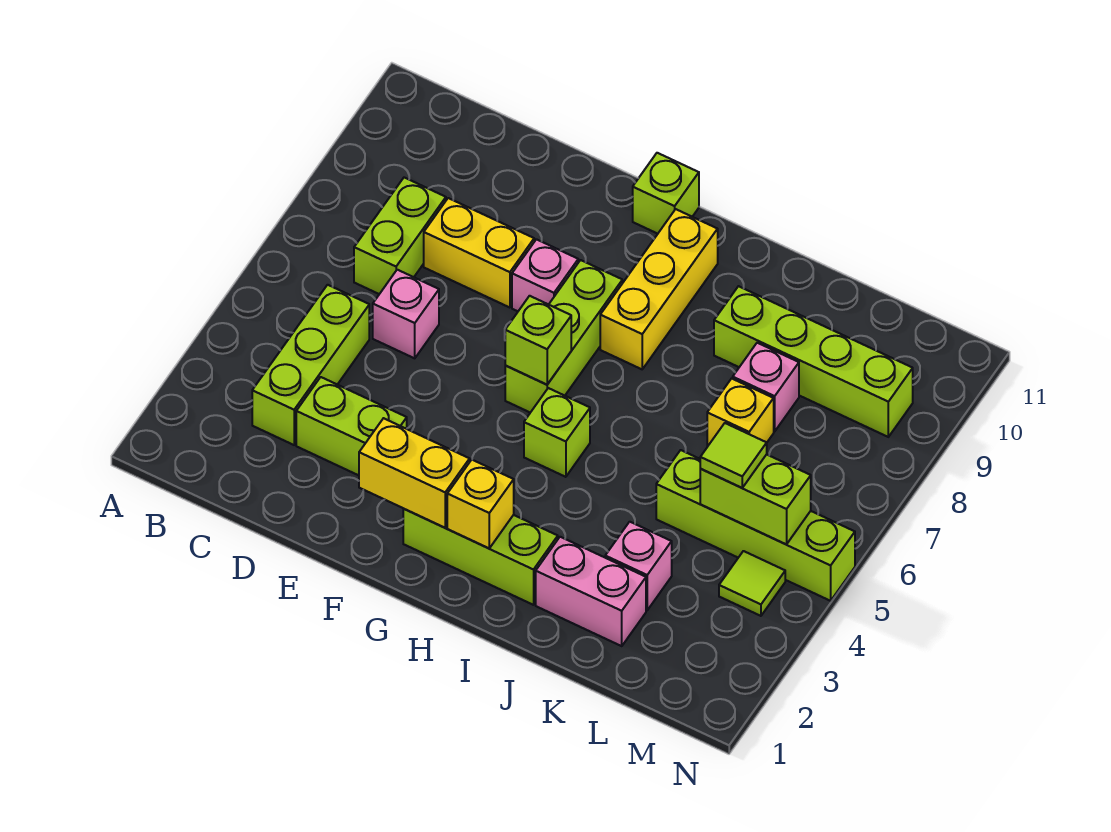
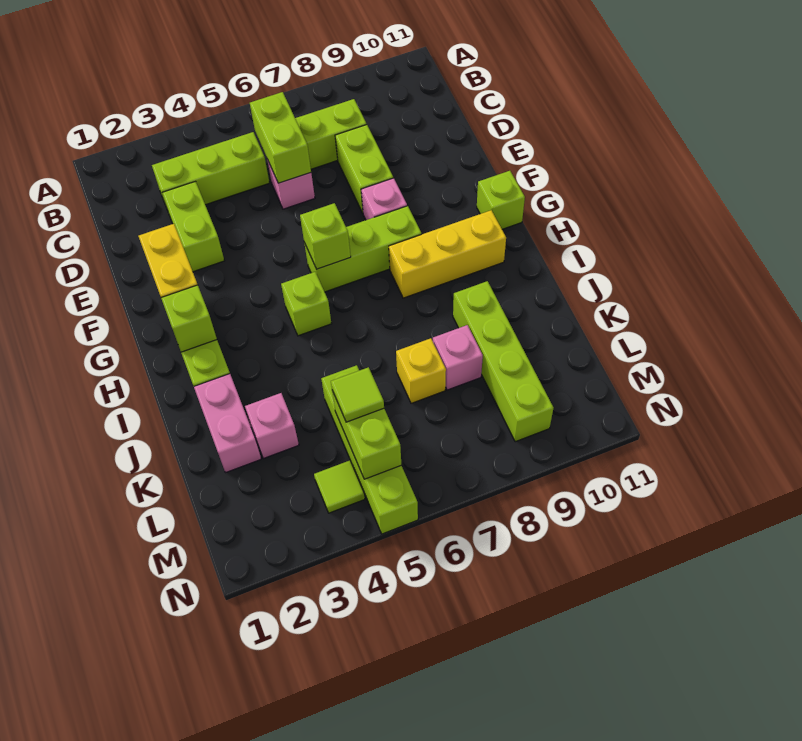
none -> lime brick C6:D6 level 2
yellow brick D8:E8 level 1 -> lime brick D8:E8 level 1
yellow brick H2 level 2 -> lime brick H2 level 2

